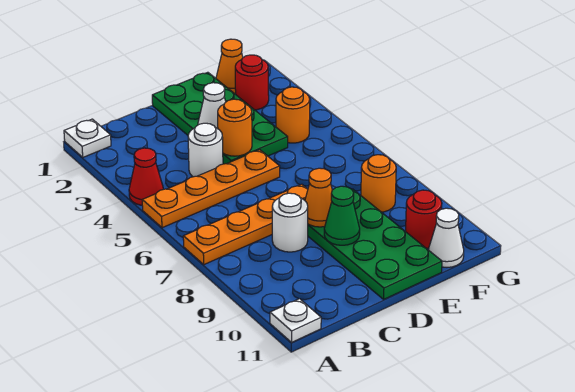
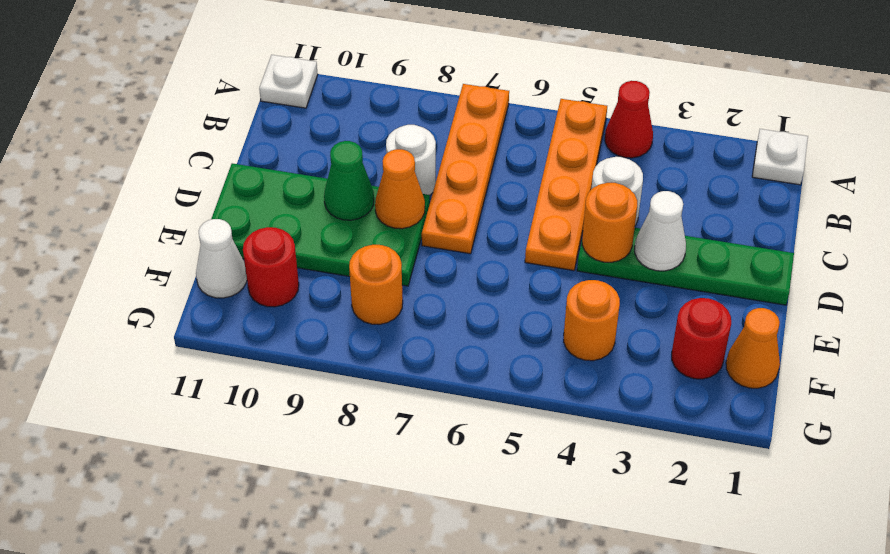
green plate D1:E4 level 1 -> green plate D1:D4 level 1

